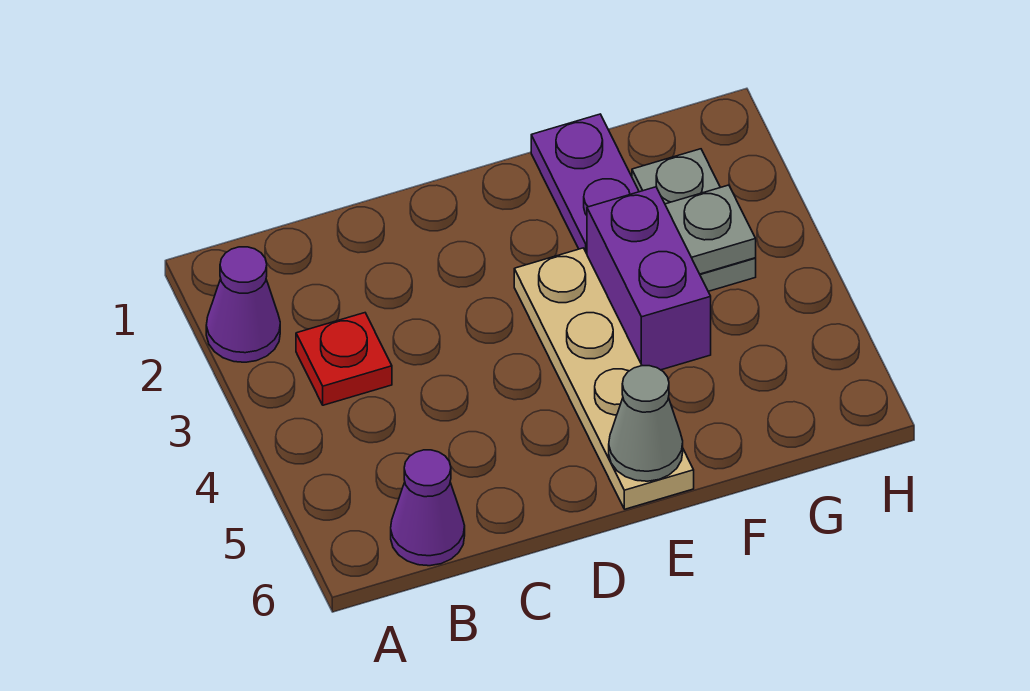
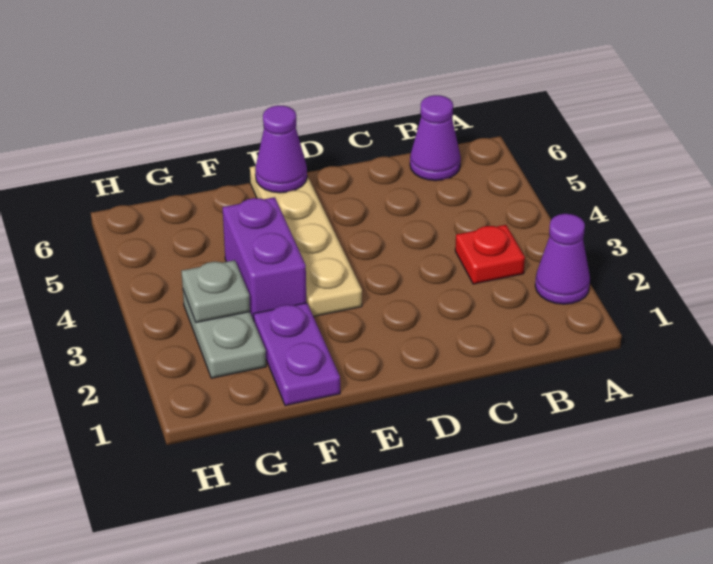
grey cone E6 level 2 -> purple cone E6 level 2

